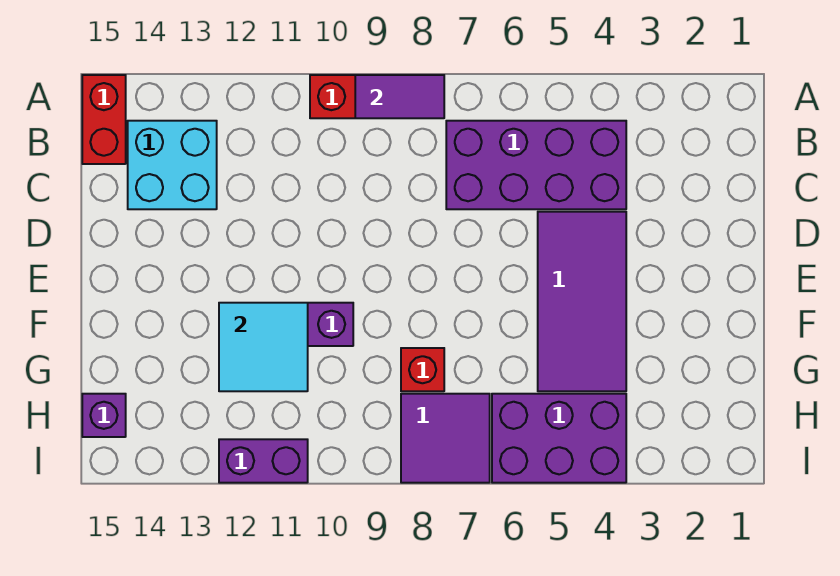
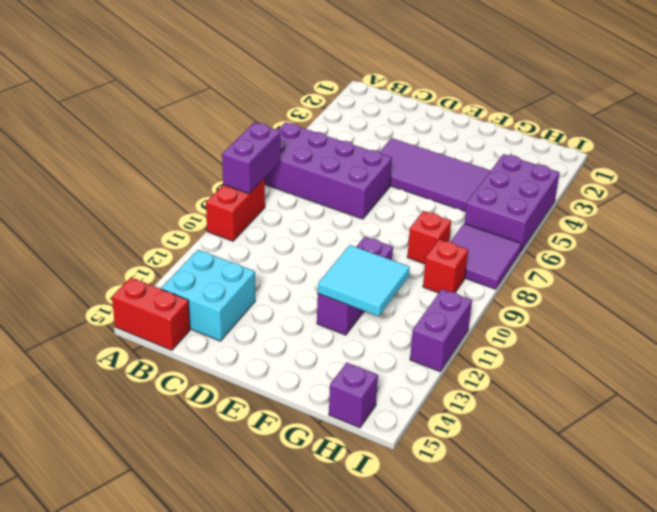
purple tile A8:A9 level 2 -> purple brick A8:A9 level 2
purple brick B4:C7 level 1 -> purple brick A6:D7 level 1
none -> red brick H9 level 1

